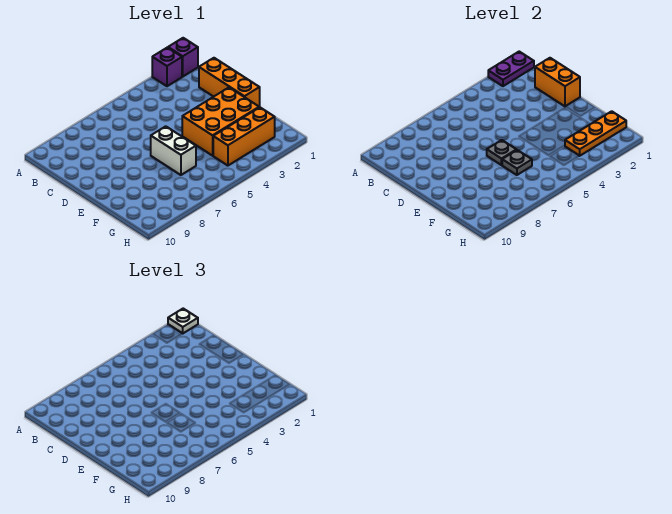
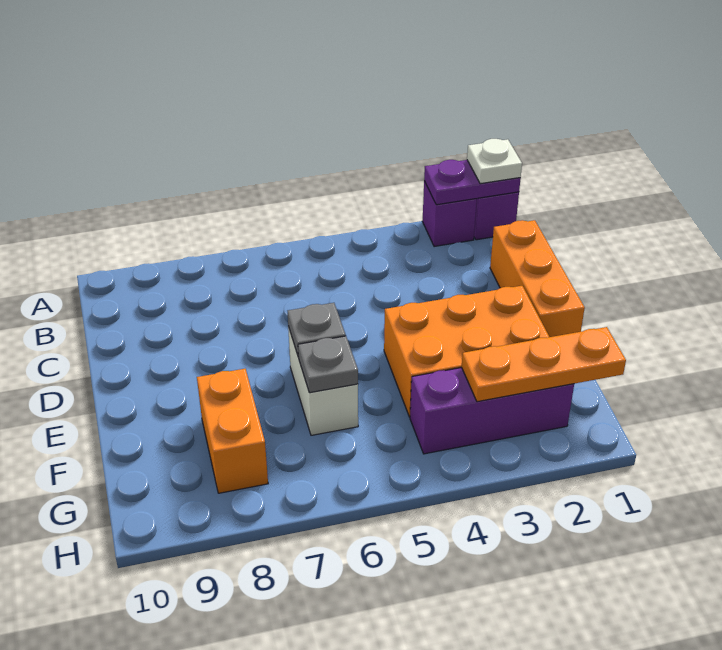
orange brick C1:D1 level 2 -> orange brick F8:G8 level 1
orange brick G2:G4 level 1 -> purple brick G2:G4 level 1

